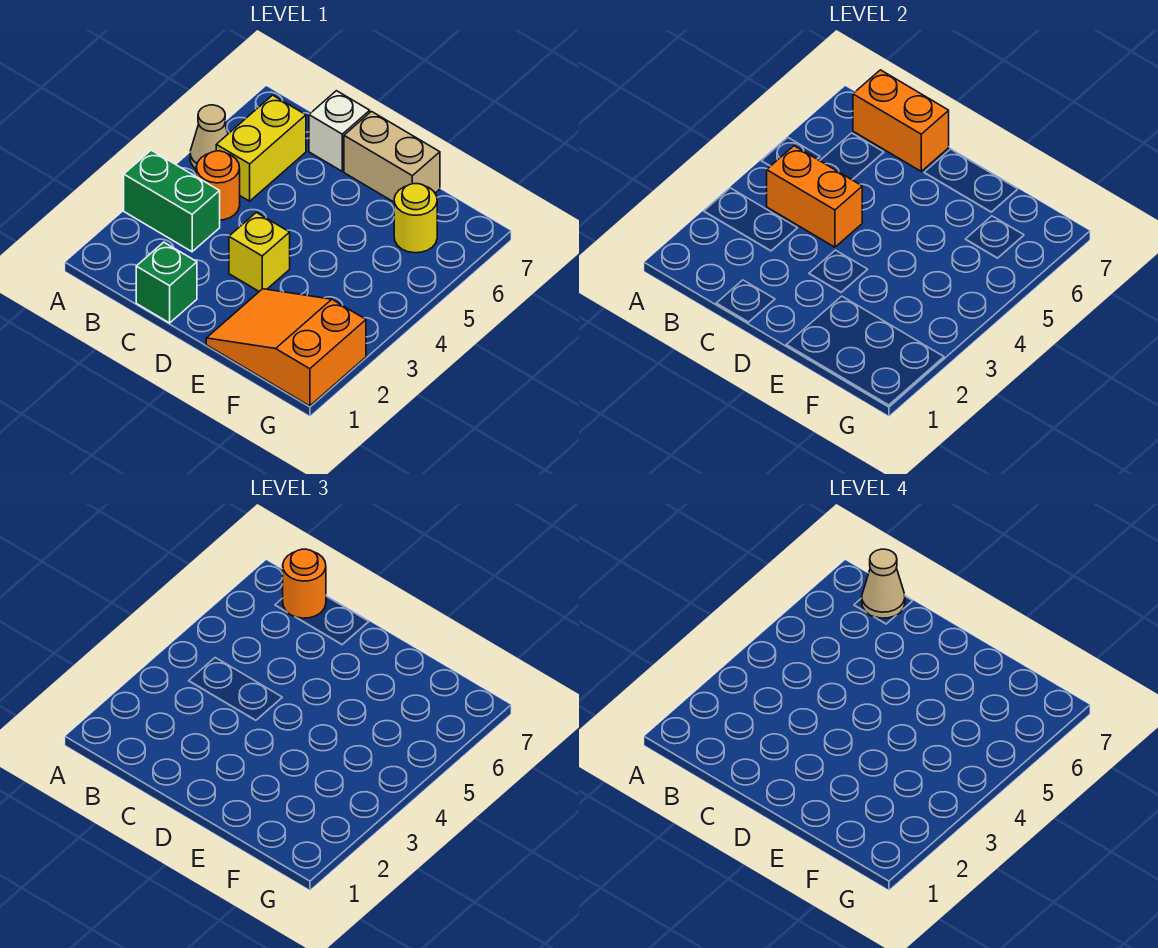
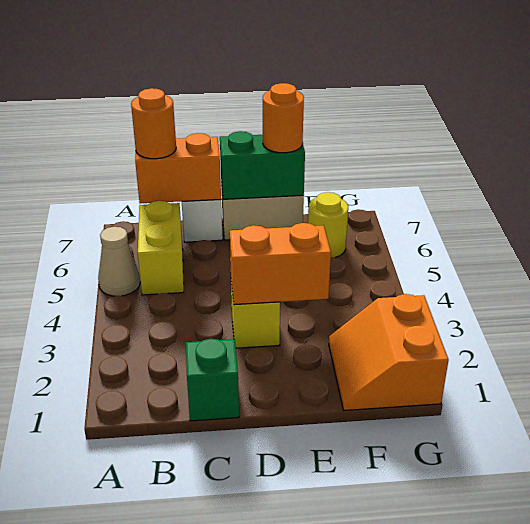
green brick A3:B3 level 1 -> green brick D7:E7 level 2
orange round brick B4 level 1 -> orange round brick E7 level 3
orange brick B4:C4 level 2 -> orange brick D3:E3 level 2
tan cone B7 level 4 -> none
orange slope E1:G2 level 1 top G -> orange slope F1:G2 level 1 top G

